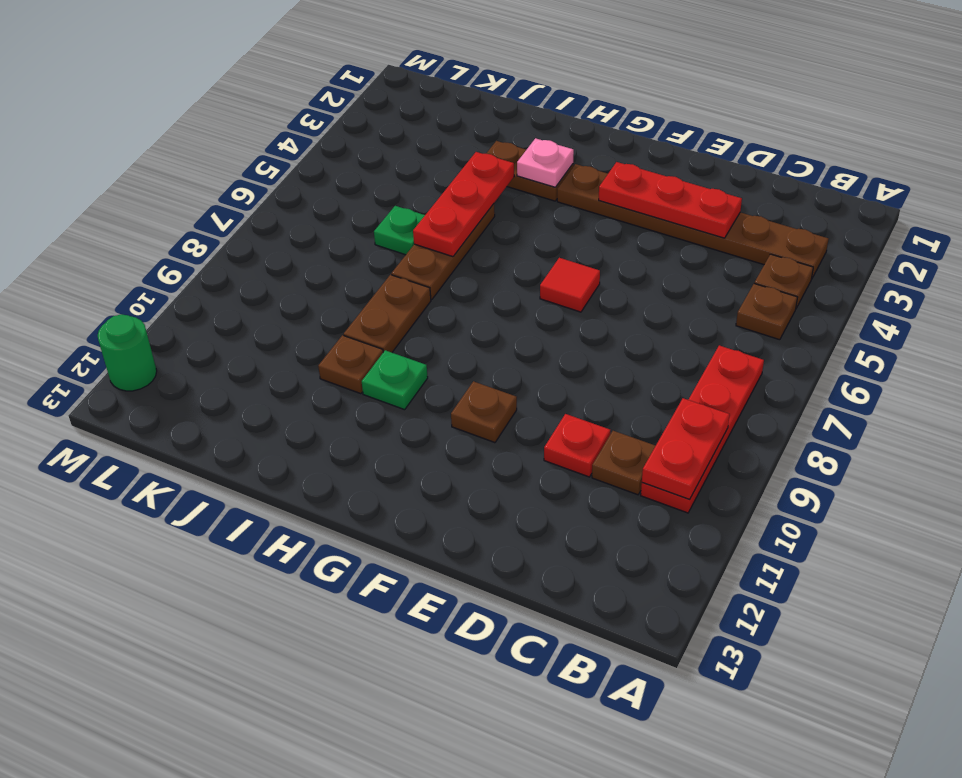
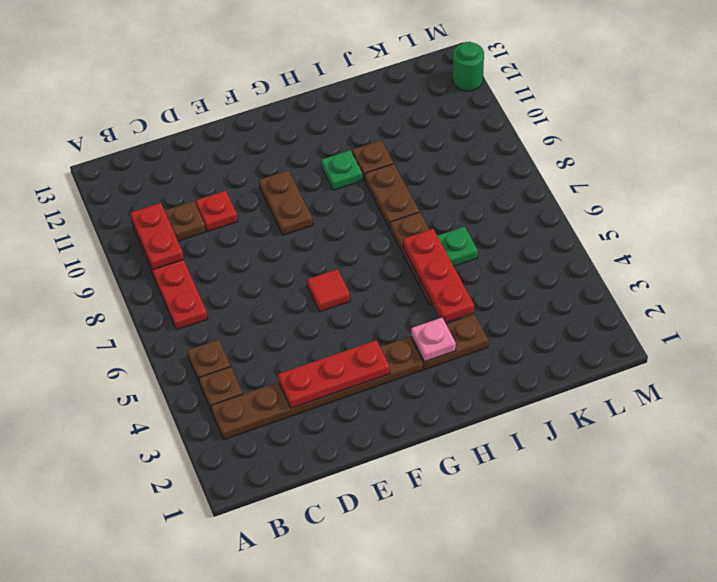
brown plate F10 level 1 -> brown plate F9:F10 level 1

